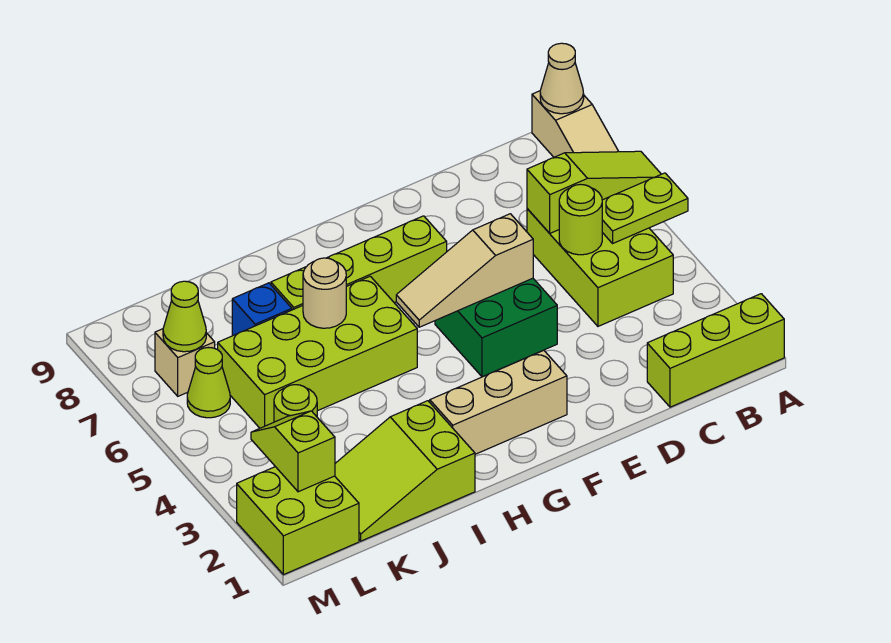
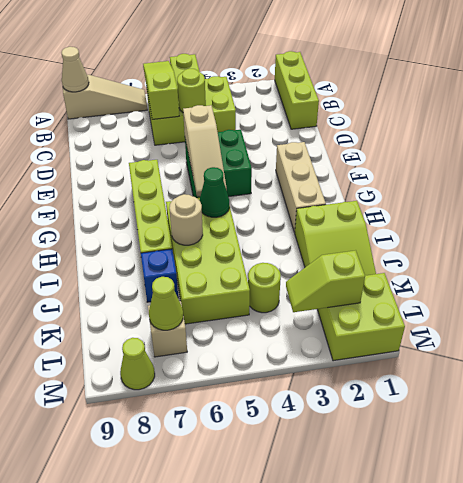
none -> green cone H5 level 2
lime cone L6 level 1 -> lime cone M8 level 1

